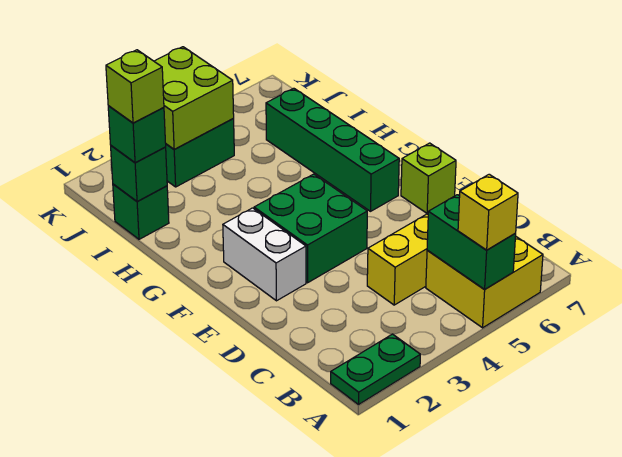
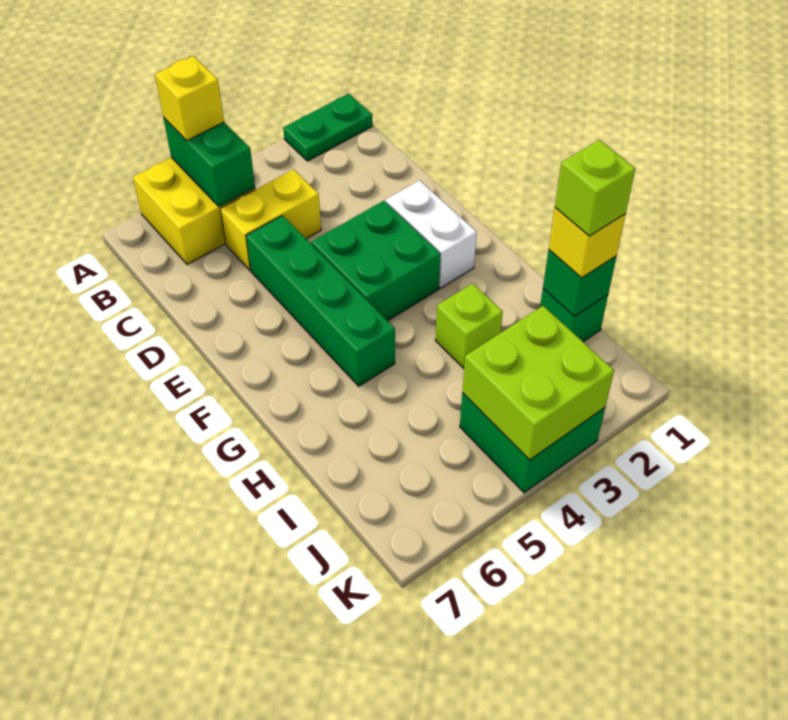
lime brick E7 level 1 -> lime brick H3 level 1
green brick F6:I6 level 1 -> green brick D5:G5 level 1
green brick I1 level 3 -> yellow brick I1 level 3

